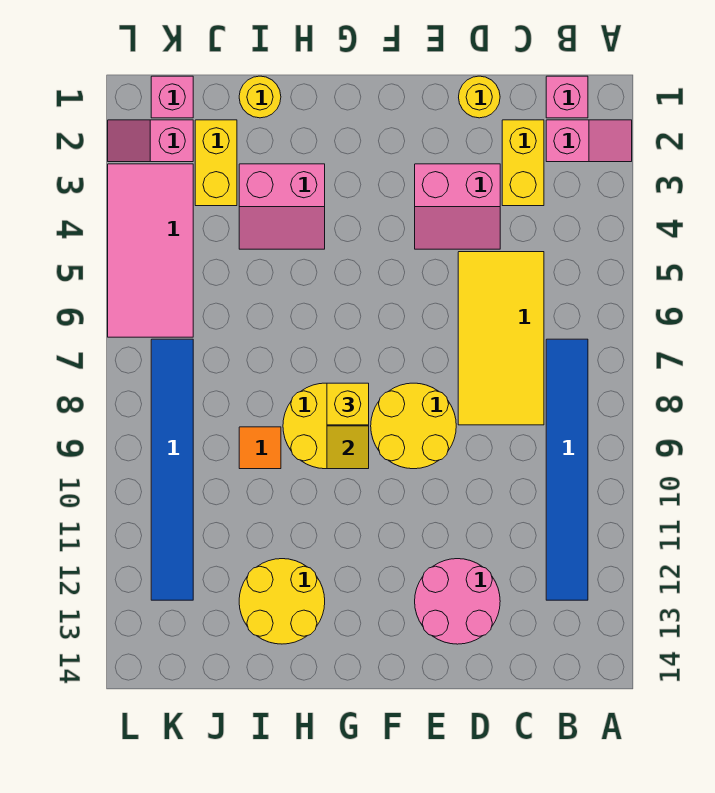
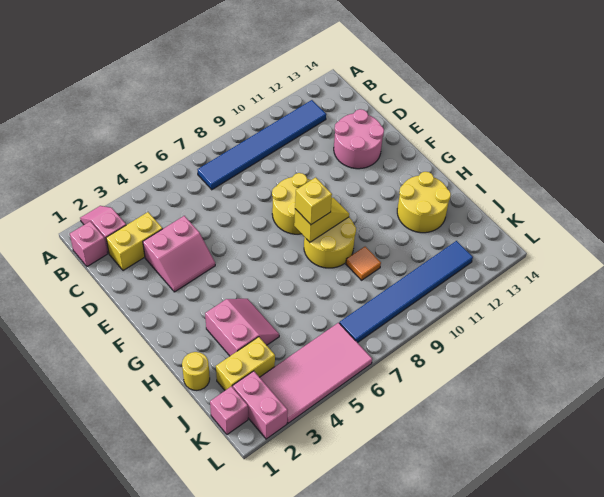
yellow tile C5:D8 level 1 -> none
yellow round brick D1 level 1 -> none
pink slope D3:E4 level 1 top 3 -> pink slope D3:E4 level 1 top D
pink slope K2:L2 level 1 top K -> pink brick K2:L2 level 1

